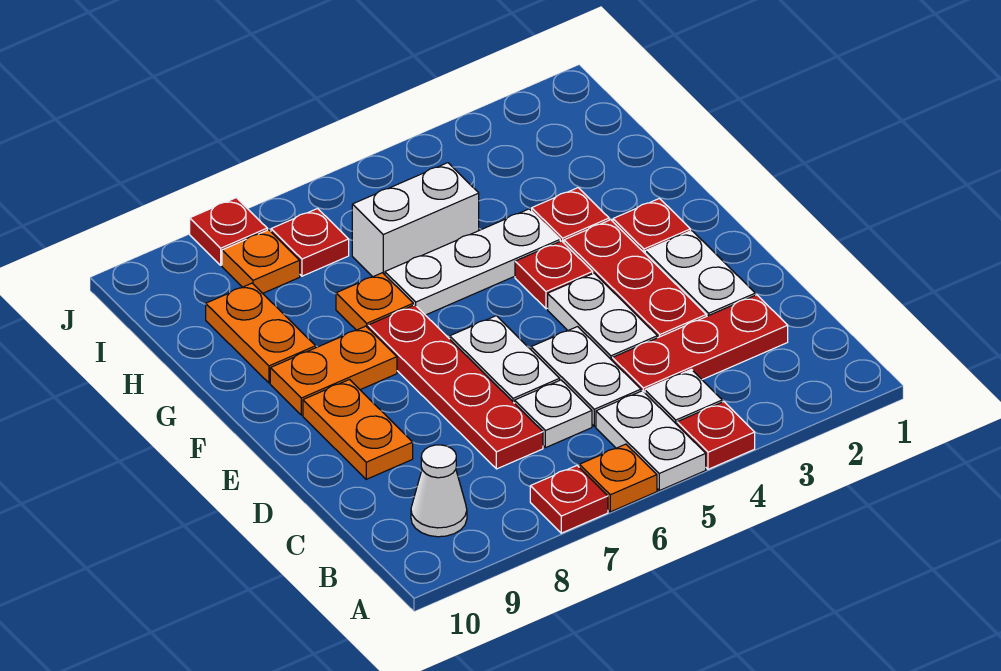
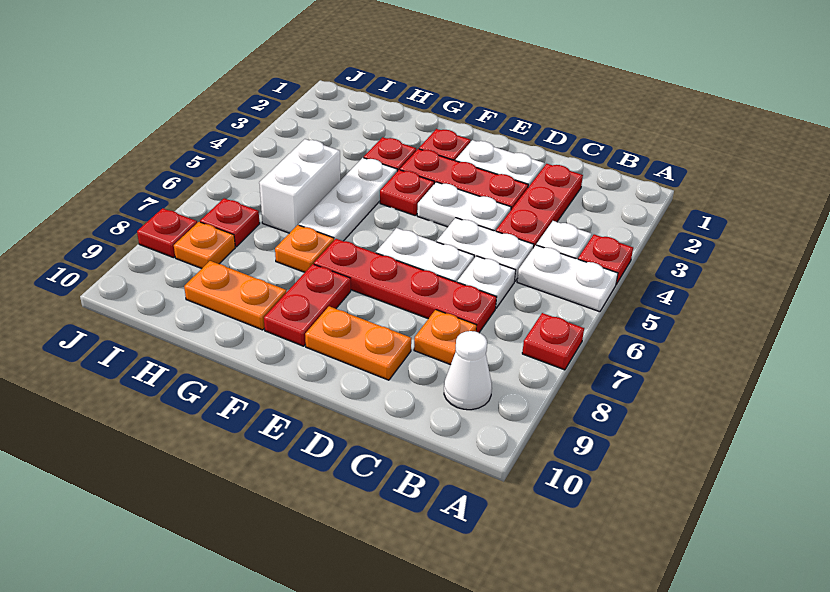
orange plate A6 level 1 -> orange plate C8 level 1
orange plate F8:F9 level 1 -> red plate F8:F9 level 1

